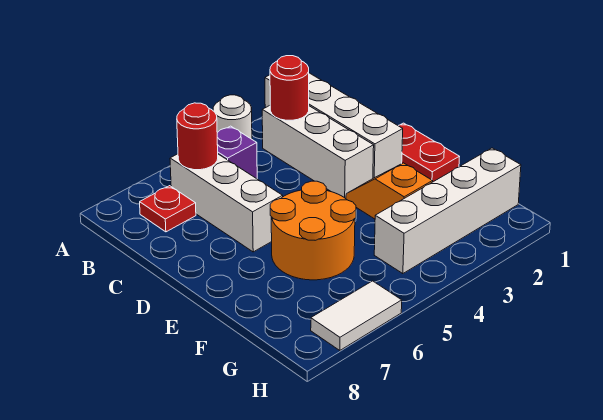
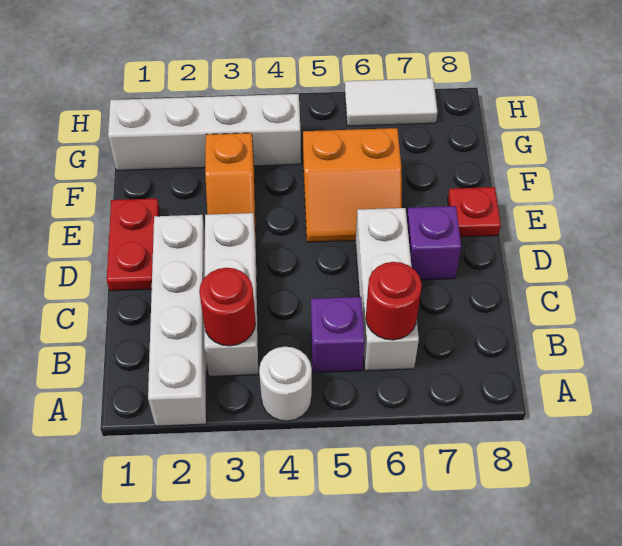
red plate B7 level 1 -> red plate E8 level 1
none -> purple brick D7 level 1
orange round brick E5:F6 level 1 -> orange slope E5:F6 level 1 top F

